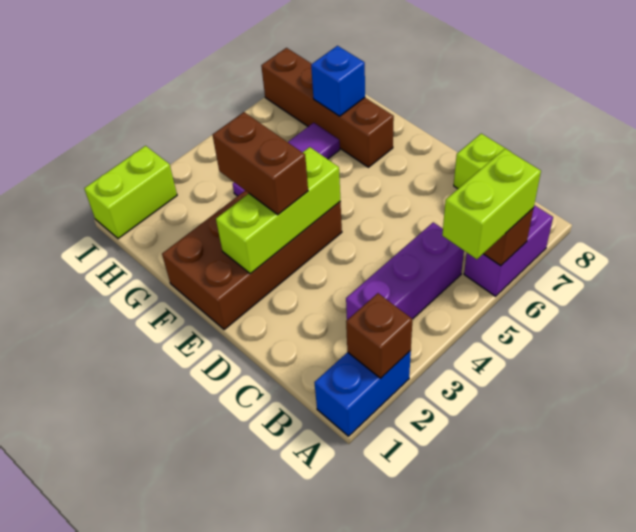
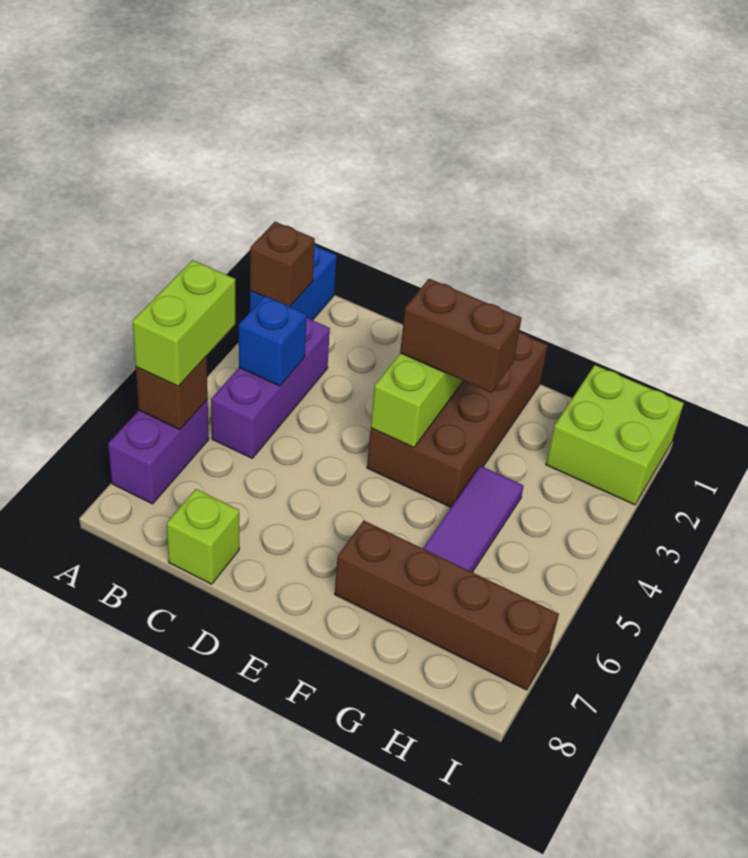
blue brick G7 level 2 -> blue brick B4 level 2
lime brick I1:I2 level 1 -> lime brick H1:I2 level 1

